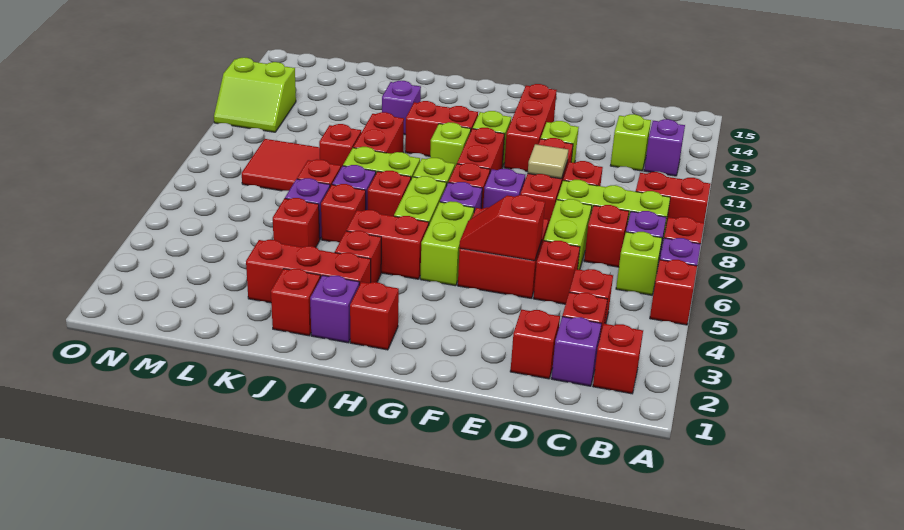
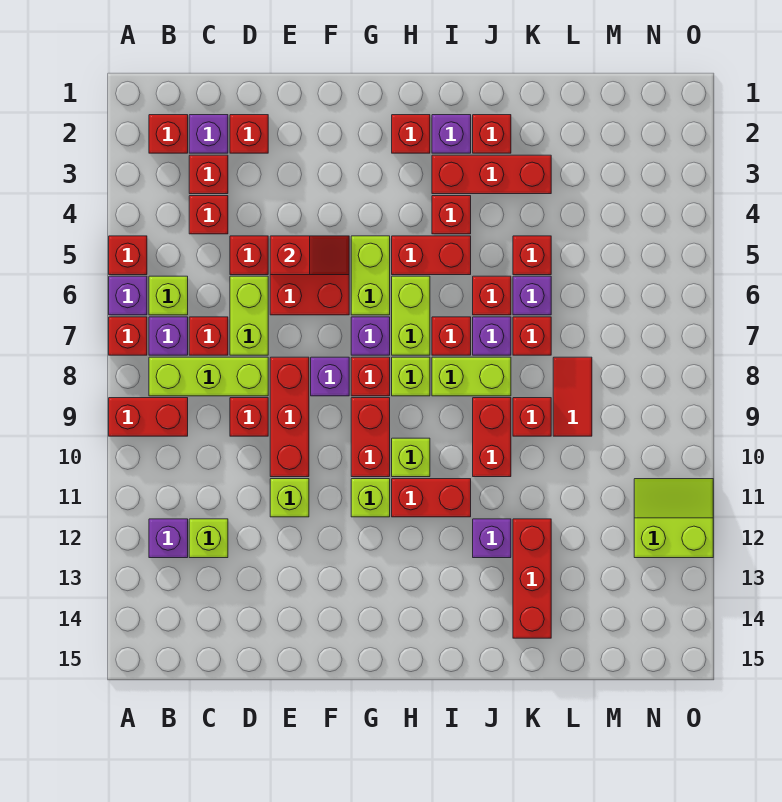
tan tile E9 level 2 -> none
red brick F11:F13 level 1 -> red brick K12:K14 level 1
red tile L8:M9 level 1 -> red tile L8:L9 level 1

